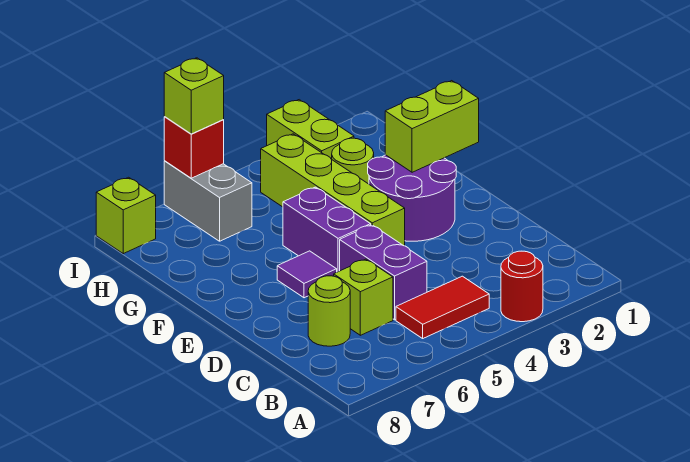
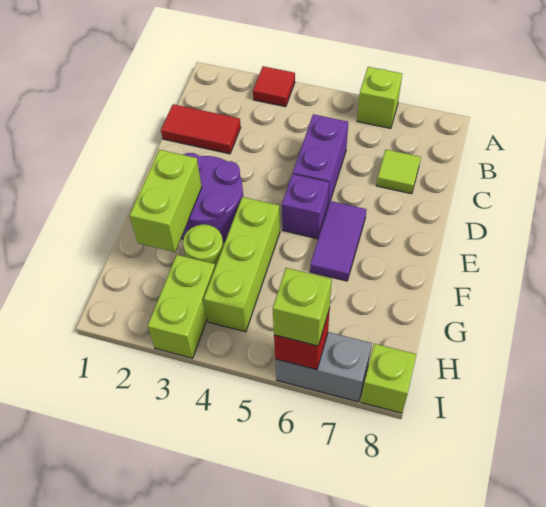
red round brick A3 level 1 -> red tile A3 level 1
red tile B4:B5 level 1 -> red tile C1:C2 level 1
lime brick C6 level 1 -> lime brick A6 level 1
lime round brick C7 level 1 -> lime tile C7 level 1
lime brick E4:H4 level 1 -> lime brick F4:H4 level 1
purple brick E5:F5 level 1 -> purple brick E5 level 1
purple tile E6 level 1 -> purple tile E6:F6 level 1
lime brick F1:F2 level 2 -> lime brick F2:G2 level 2
grey brick H6:I6 level 1 -> grey brick I6:I7 level 1

